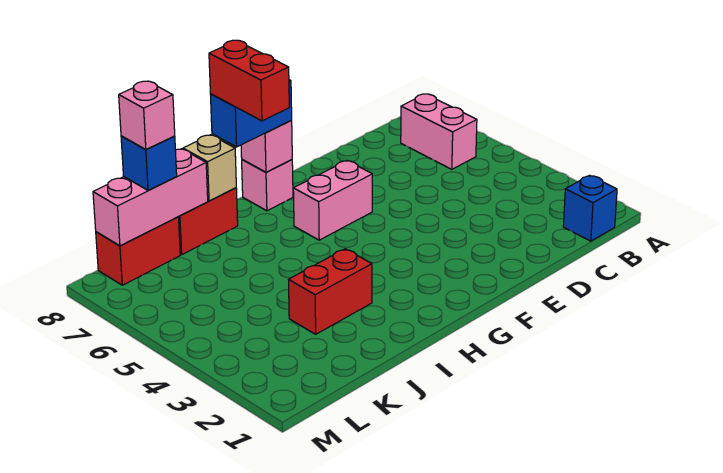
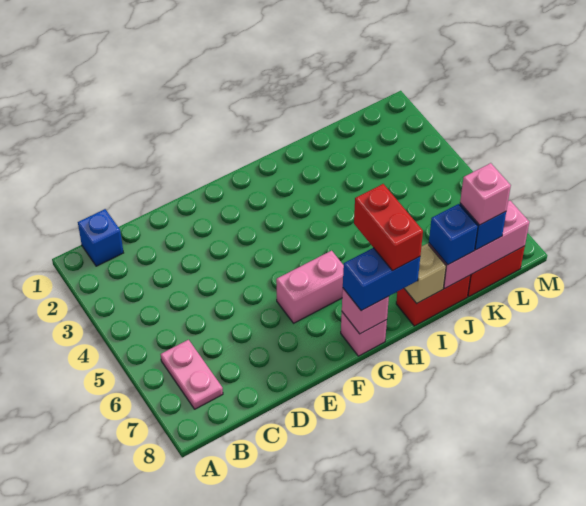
pink brick B6:B7 level 1 -> pink plate B6:B7 level 1
red brick I3:J3 level 1 -> none
none -> blue brick J8 level 3

